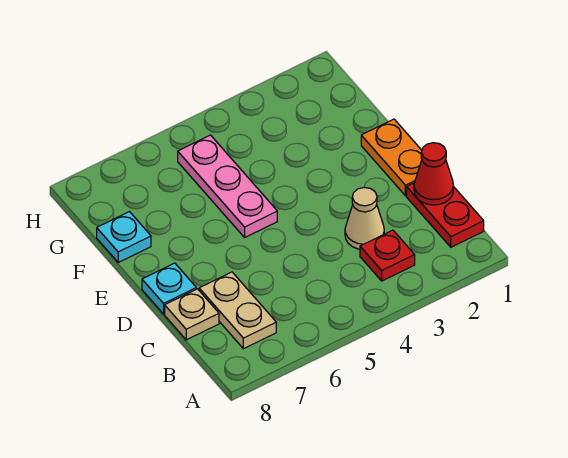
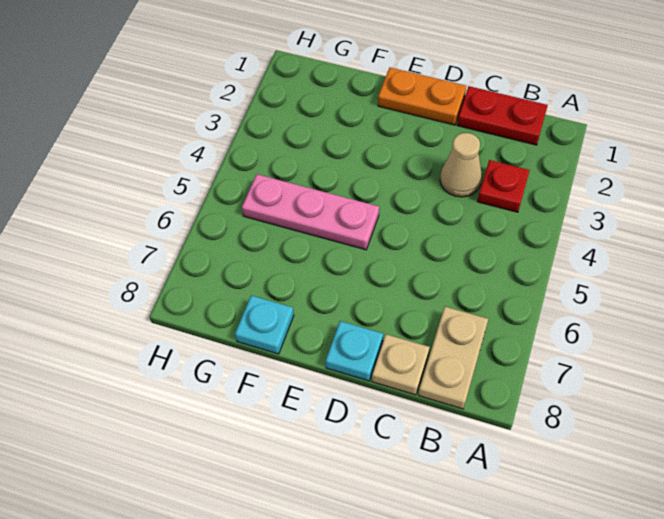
tan plate B7:C7 level 1 -> tan plate B7:B8 level 1
red cone C1 level 2 -> none

